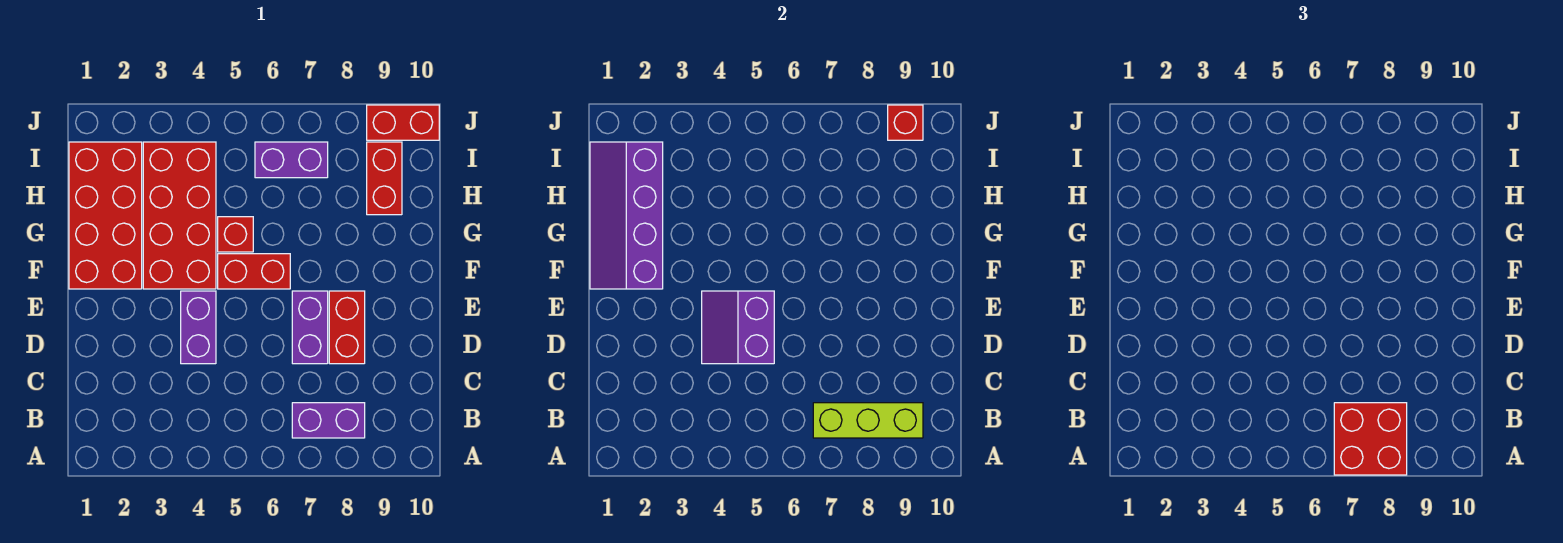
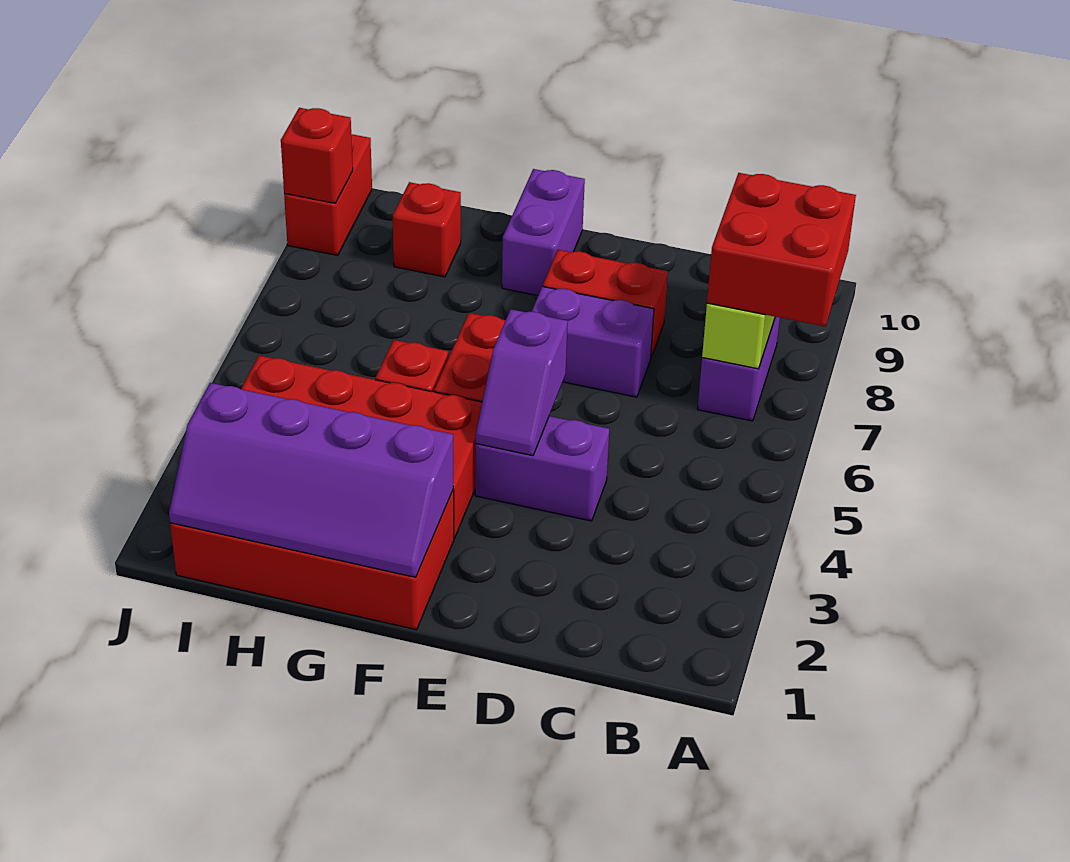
purple slope D4:E5 level 2 top 5 -> purple slope E4:E5 level 2 top 5
red brick H9:I9 level 1 -> red brick H9 level 1
purple brick I6:I7 level 1 -> purple brick F9:F10 level 1

